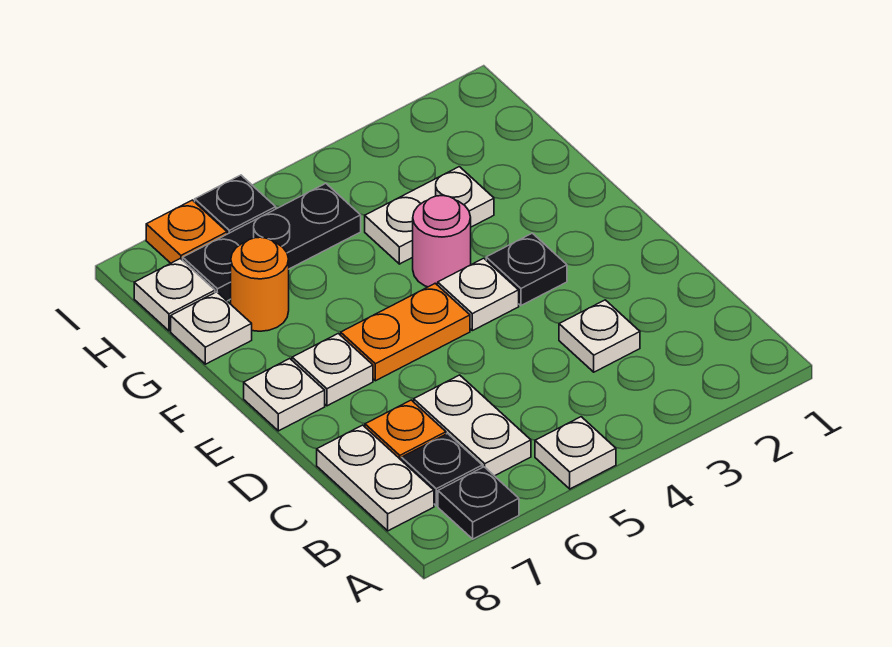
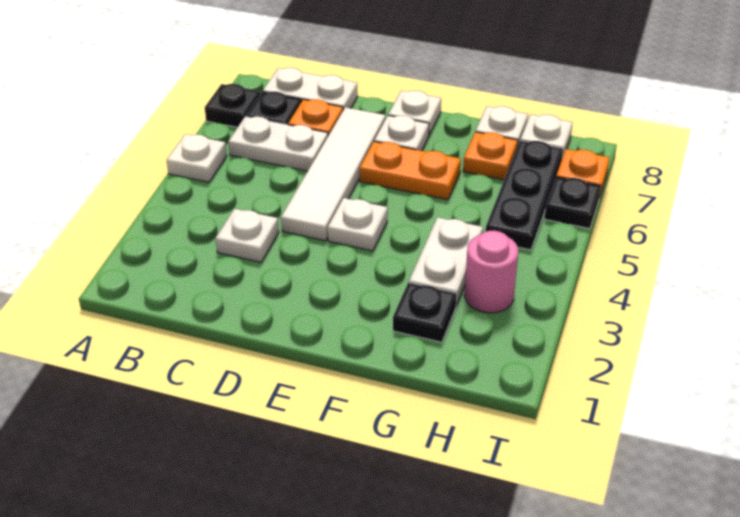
none -> white tile D4:D7 level 1
black plate E3 level 1 -> black plate G2 level 1
orange plate E5:E6 level 1 -> orange plate E6:F6 level 1
pink round brick F4 level 1 -> pink round brick H3 level 1
orange round brick G7 level 1 -> orange plate G7 level 1

